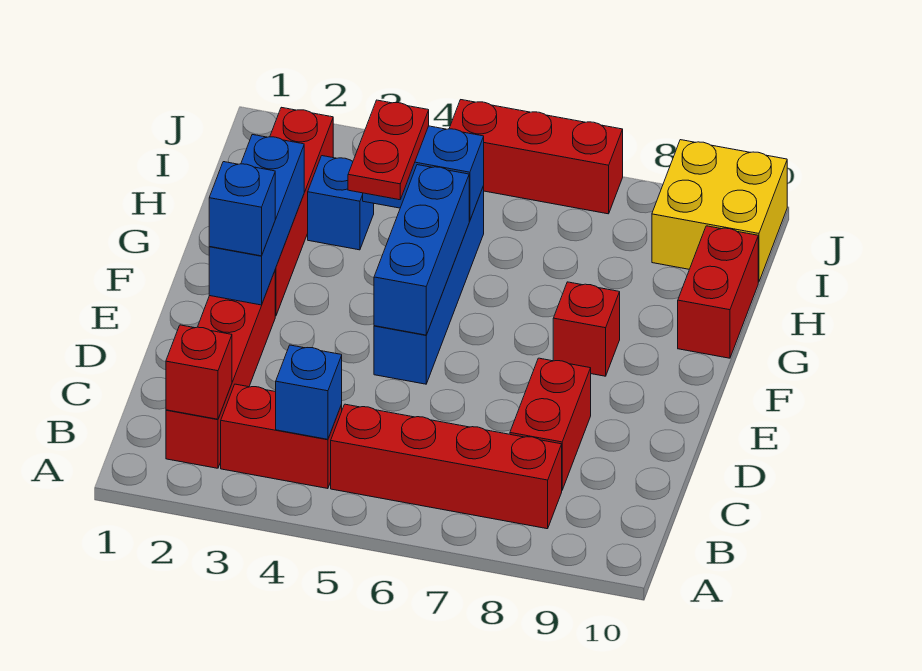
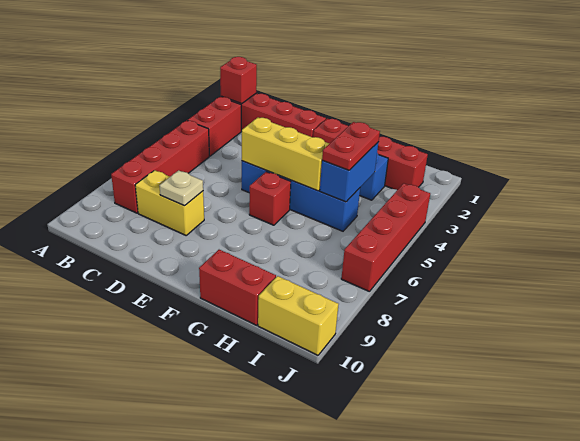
blue brick B4 level 2 -> none
red brick C8:D8 level 1 -> yellow brick C8:D8 level 1
none -> tan plate D8 level 2
blue brick E2:G2 level 2 -> none
blue brick E2 level 3 -> none
blue brick E5:G5 level 2 -> yellow brick E5:G5 level 2
red brick F8 level 1 -> red brick F6 level 1
red plate G4:H4 level 3 -> red plate H4:H5 level 3
yellow brick I9:J10 level 1 -> yellow brick I10:J10 level 1
red brick J5:J7 level 1 -> red brick J4:J7 level 1

